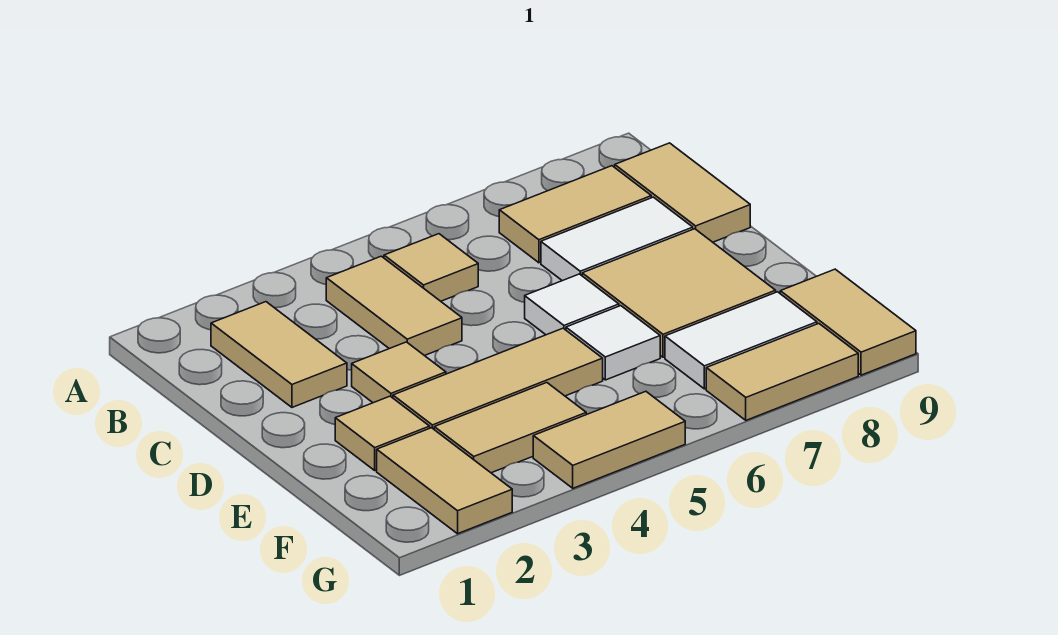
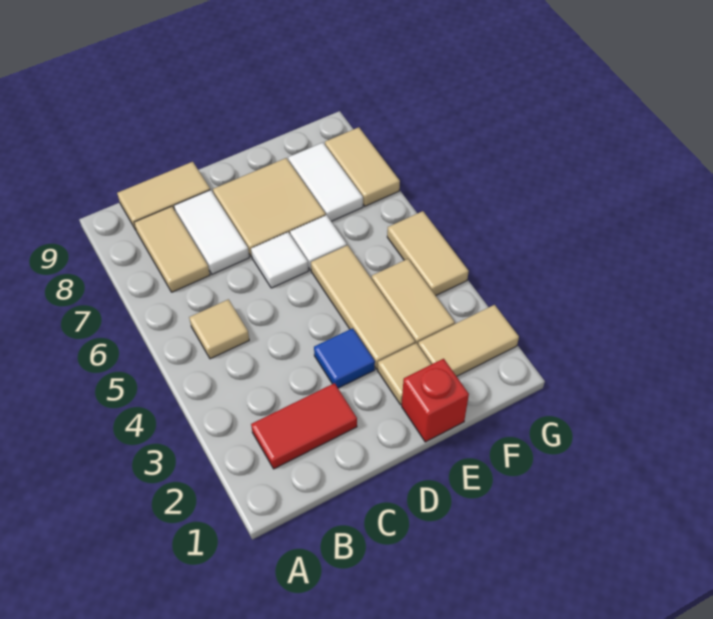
tan tile B2:C2 level 1 -> red tile B2:C2 level 1
tan tile B4:C4 level 1 -> none
tan tile D3 level 1 -> blue tile D3 level 1
none -> red brick E1 level 1
tan tile F9:G9 level 1 -> none

